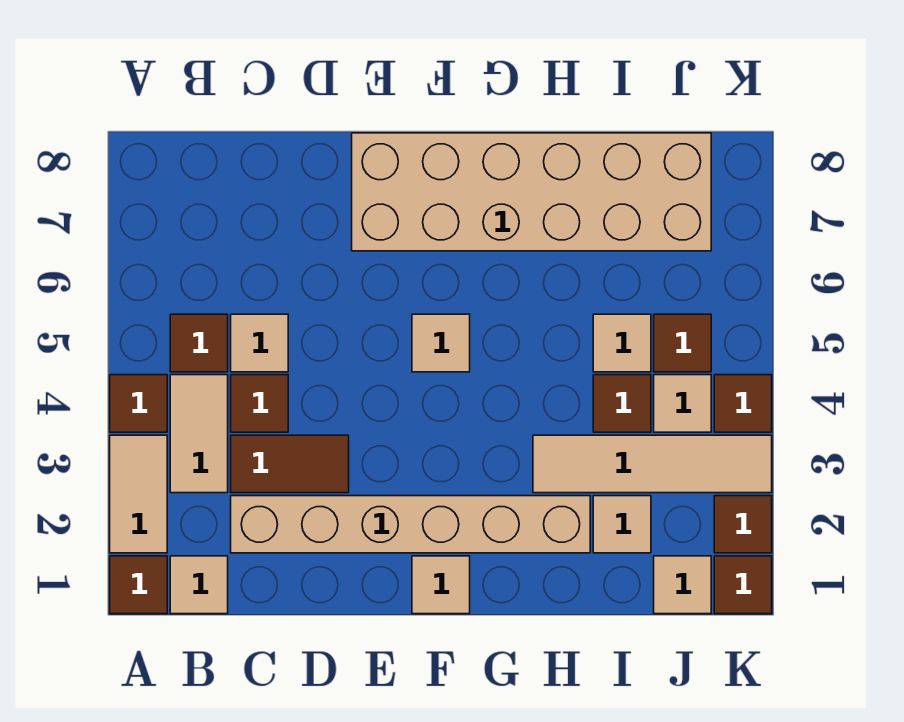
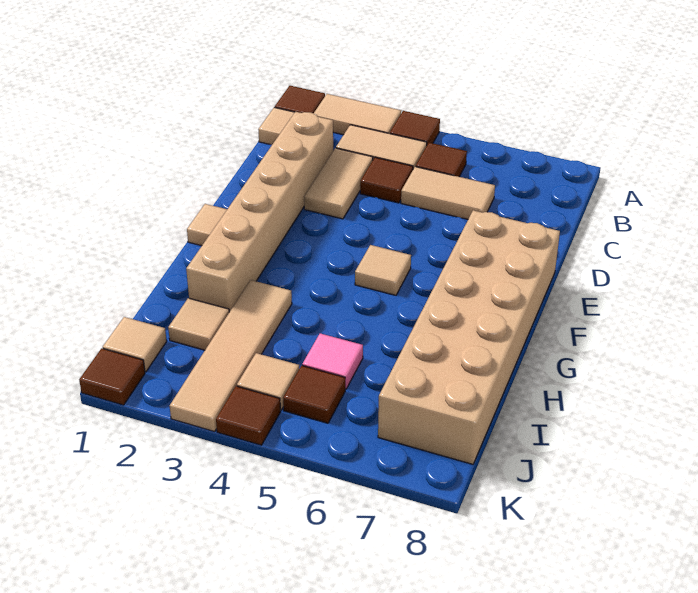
brown tile C3:D3 level 1 -> tan tile C3:D3 level 1
tan tile C5 level 1 -> tan tile C5:C6 level 1
brown tile I4 level 1 -> none
tan tile I5 level 1 -> pink tile I5 level 1
brown tile K2 level 1 -> none

